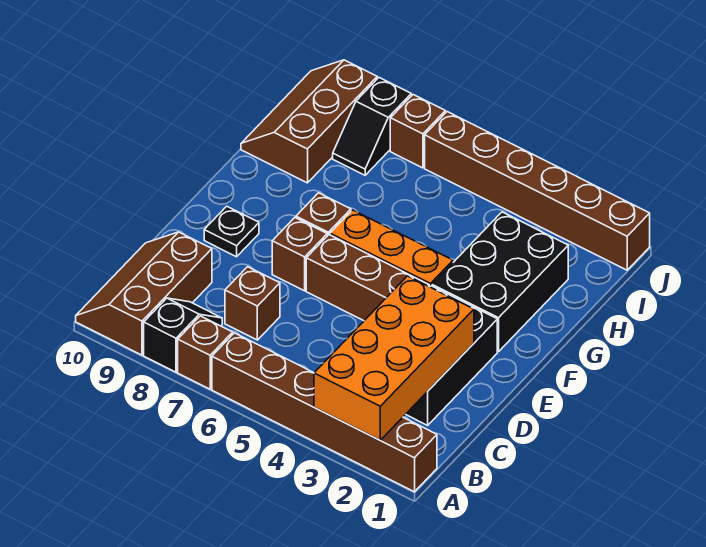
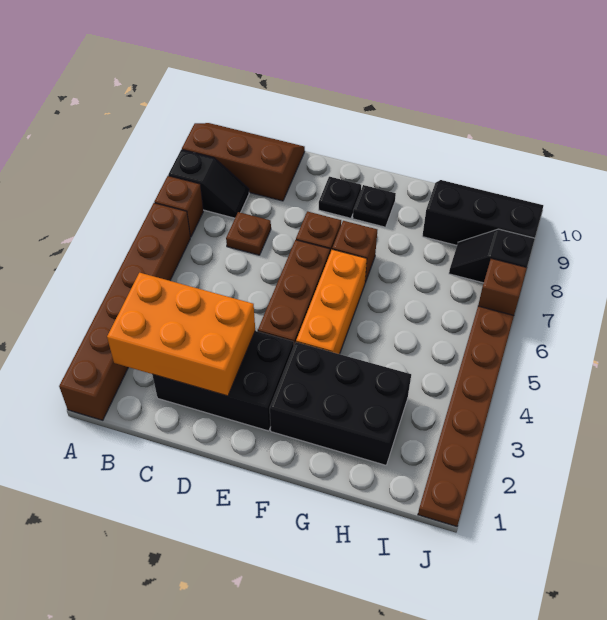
orange brick A2:D3 level 2 -> orange brick B2:D3 level 2
brown brick C7 level 1 -> brown plate C7 level 1
none -> black plate F9 level 1
brown slope H9:J10 level 1 top 9 -> black slope H9:J10 level 1 top 9
brown brick J1:J6 level 1 -> brown plate J1:J6 level 1

